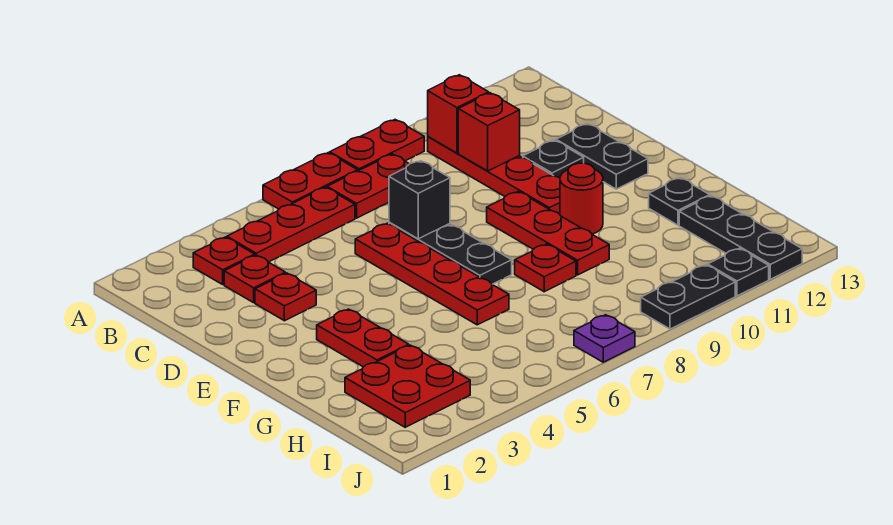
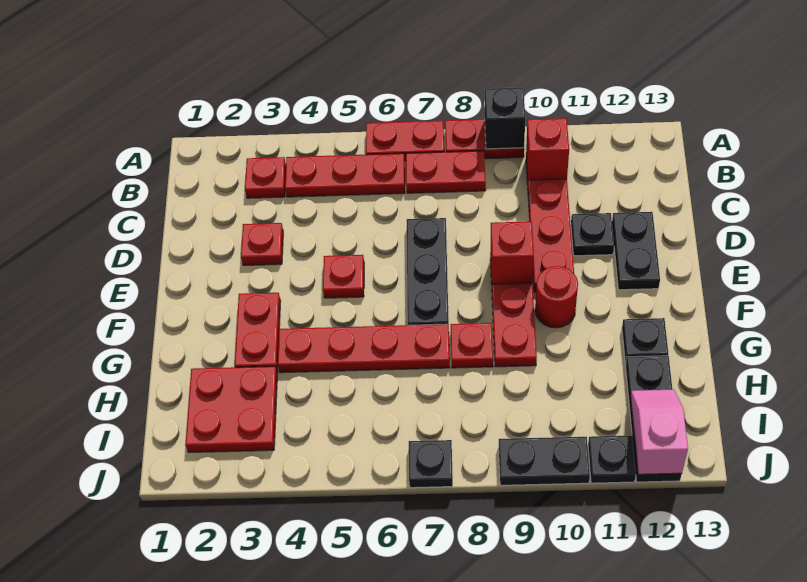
red plate C3 level 1 -> red plate E5 level 1
red brick C10 level 2 -> red brick E9 level 2
red plate D6:G6 level 1 -> red plate G4:G7 level 1
black brick D7 level 2 -> black brick A9 level 2
none -> pink slope I12:J12 level 2 top J
purple plate J7 level 1 -> black plate J7 level 1

